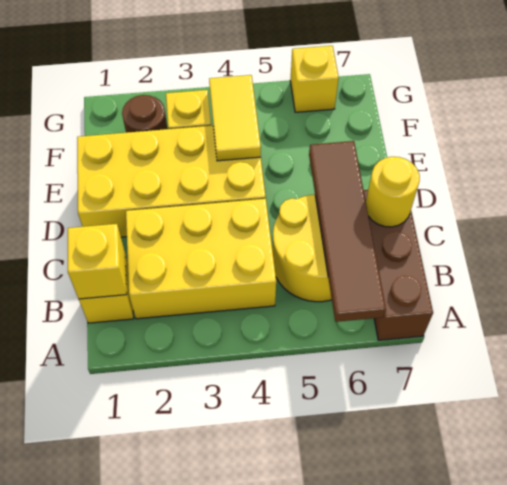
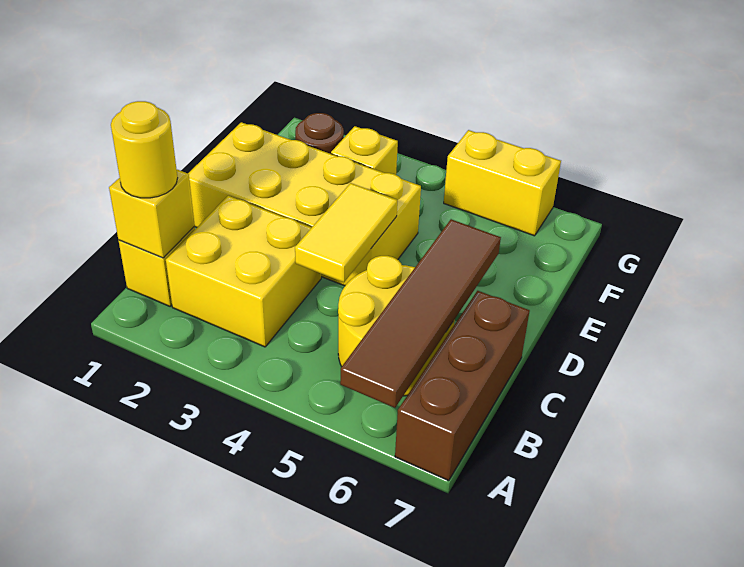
yellow brick B2:C4 level 1 -> yellow brick B2:C3 level 1
yellow round brick C7 level 2 -> yellow round brick B1 level 3
yellow tile E4:F4 level 2 -> yellow tile C4:D4 level 2
yellow brick G6 level 1 -> yellow brick G5:G6 level 1

